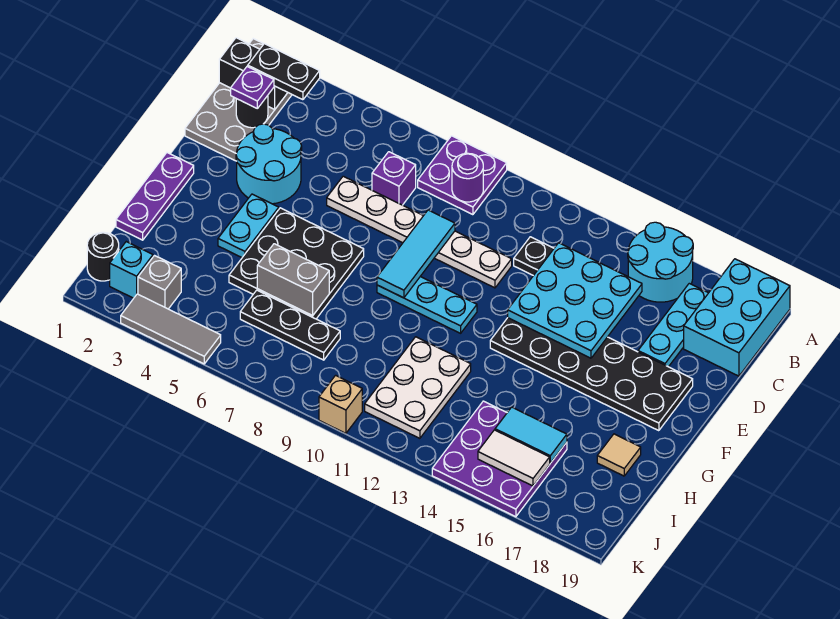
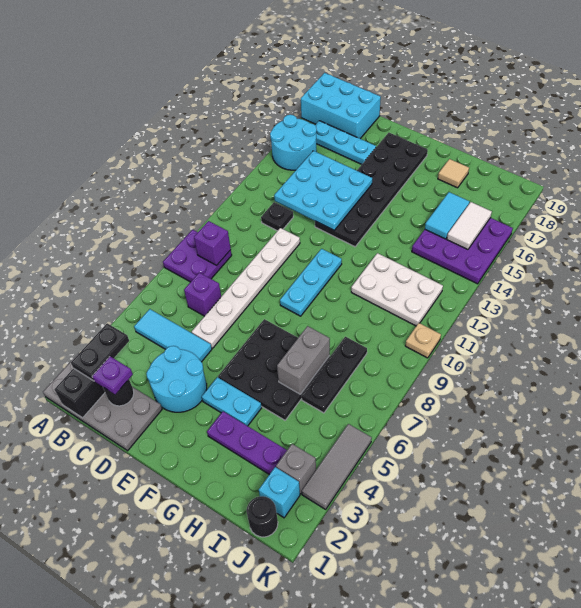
purple round brick B9 level 2 -> purple brick B9 level 2
cyan tile D9:F9 level 2 -> cyan tile B5:D5 level 1
purple plate F1:H1 level 1 -> purple plate G3:I3 level 1
tan brick K10 level 1 -> tan plate K10 level 1

